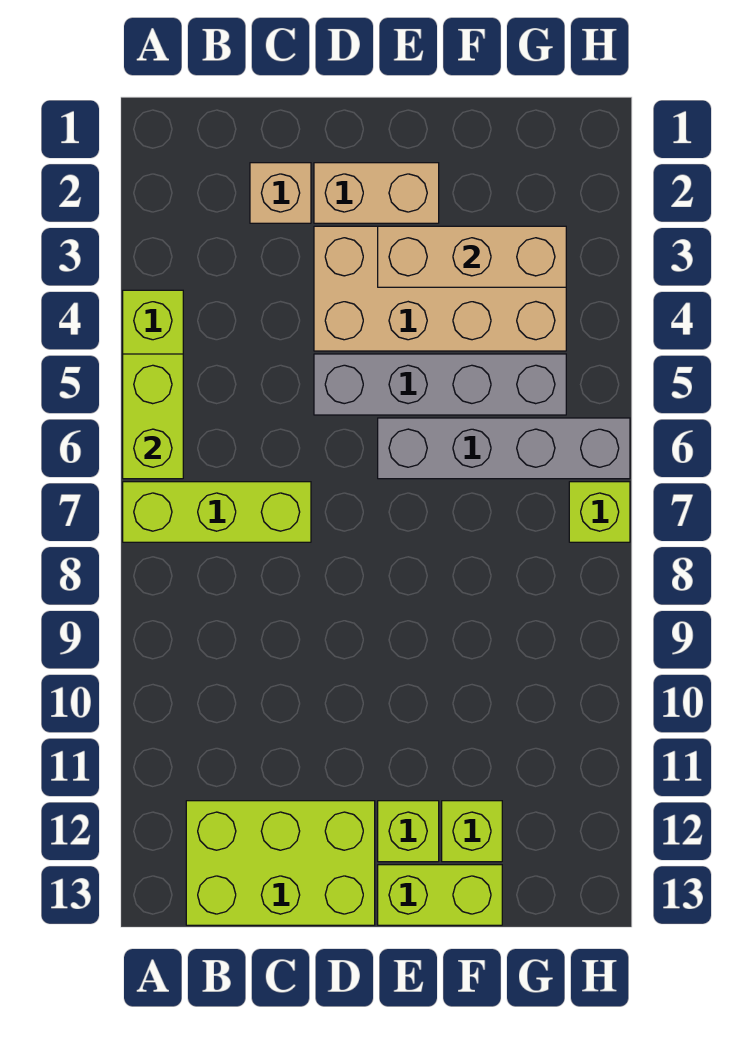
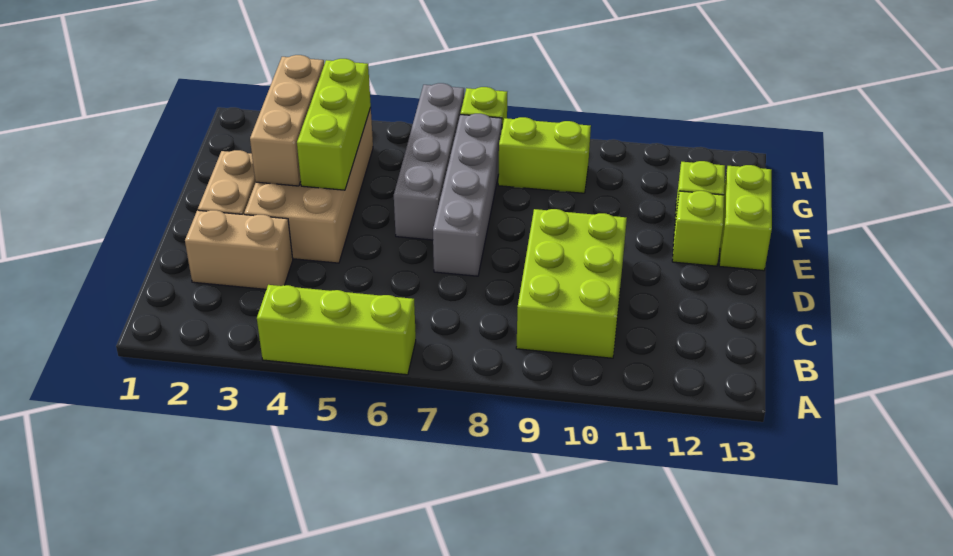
lime brick A5:A6 level 2 -> lime brick G8:G9 level 1
lime brick A7:C7 level 1 -> lime brick E4:G4 level 2
lime brick B12:D13 level 1 -> lime brick B9:D10 level 1
tan brick C2 level 1 -> tan brick C2:C3 level 1
grey brick D5:G5 level 1 -> grey brick D7:G7 level 1

